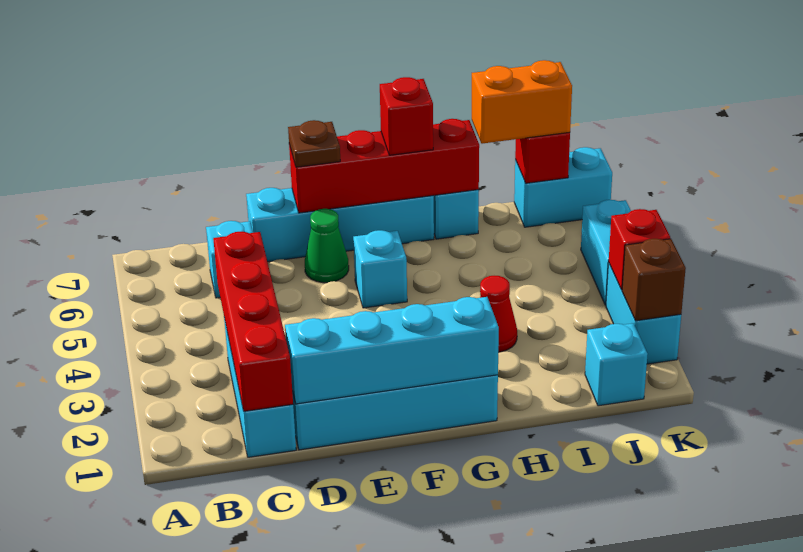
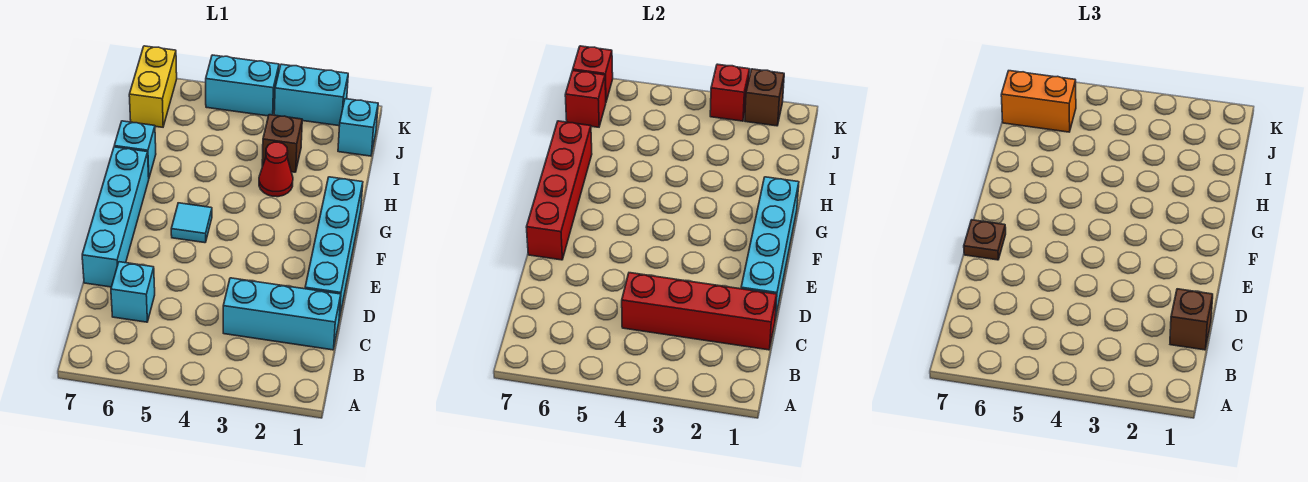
none -> brown brick C1 level 3
green cone E6 level 1 -> none
cyan brick F5 level 1 -> cyan tile F5 level 1
red brick G7 level 3 -> red brick K7 level 2
none -> brown brick I3 level 1
orange brick I7:J7 level 3 -> orange brick J6:J7 level 3
cyan brick J7:K7 level 1 -> yellow brick J7:K7 level 1

